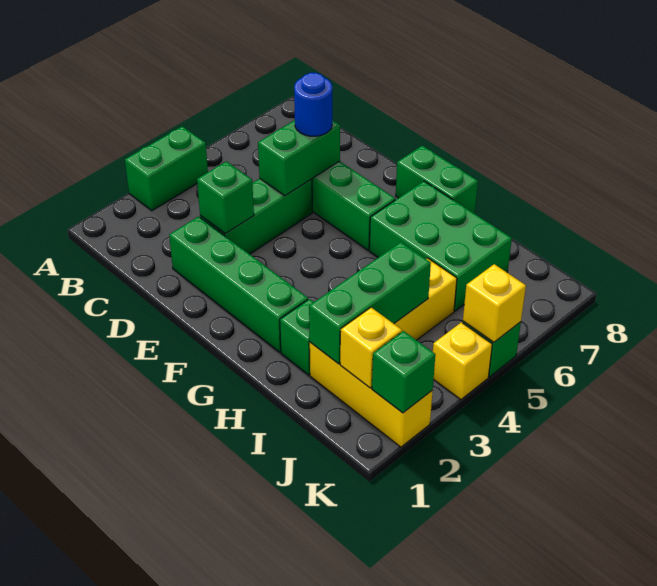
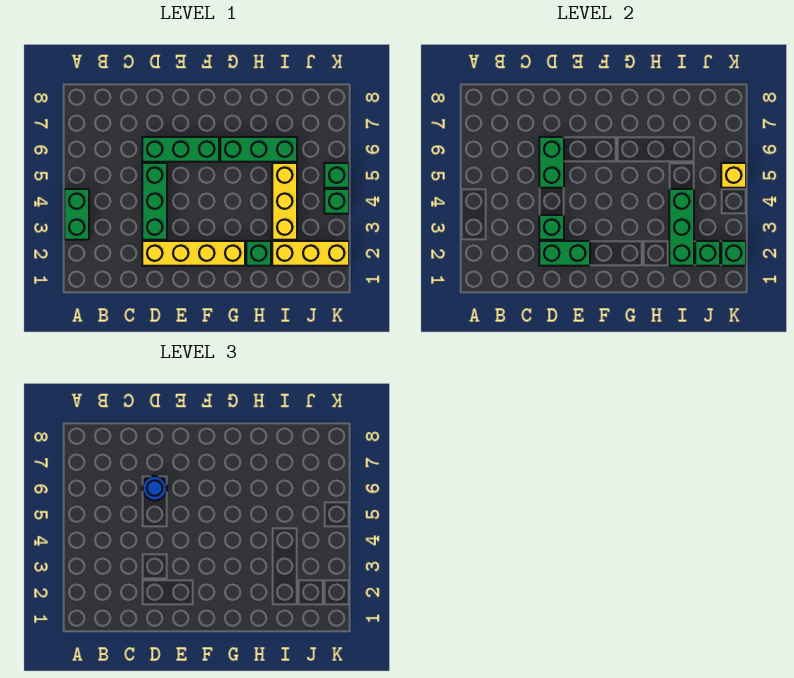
green brick D2:G2 level 1 -> yellow brick D2:G2 level 1
green brick F8:G8 level 1 -> green brick D2:E2 level 2
green brick G6:I7 level 1 -> green brick G6:I6 level 1
yellow brick J2 level 2 -> green brick J2 level 2
yellow brick K4 level 1 -> green brick K4 level 1

